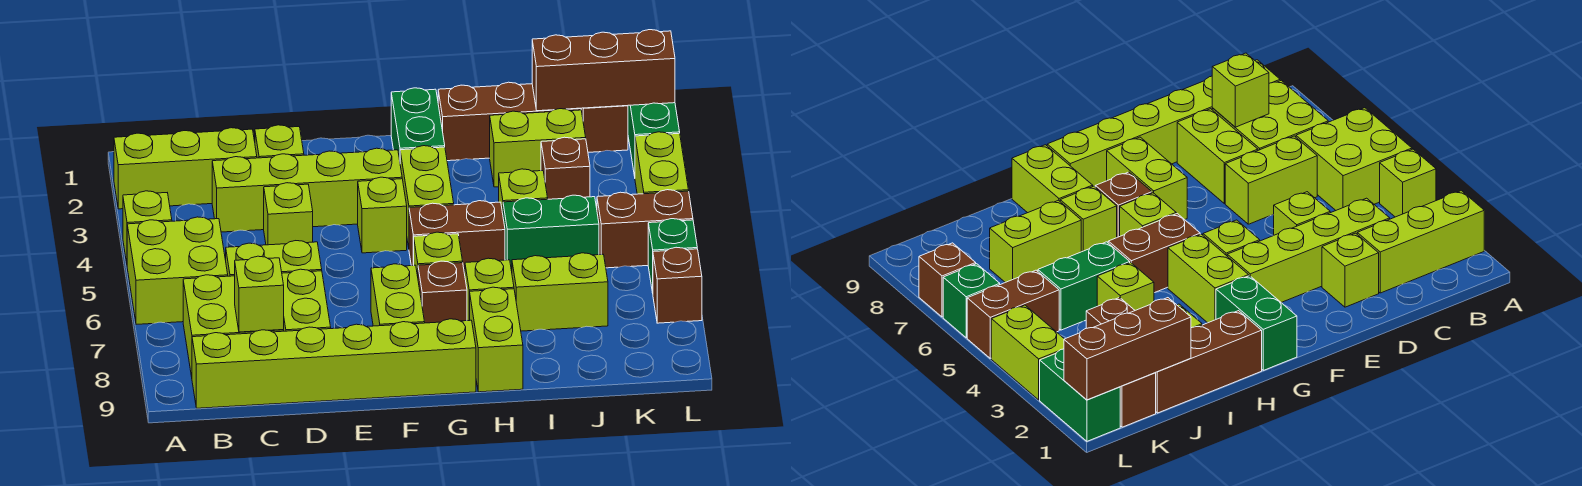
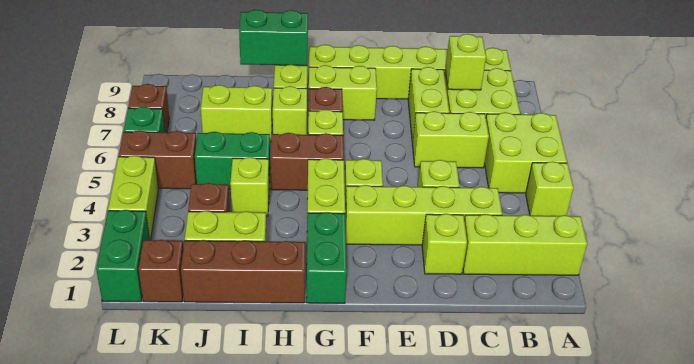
lime brick F7:F8 level 1 -> lime brick F8:G8 level 1
none -> green brick H9:I9 level 2
brown brick J1:L1 level 2 -> none

